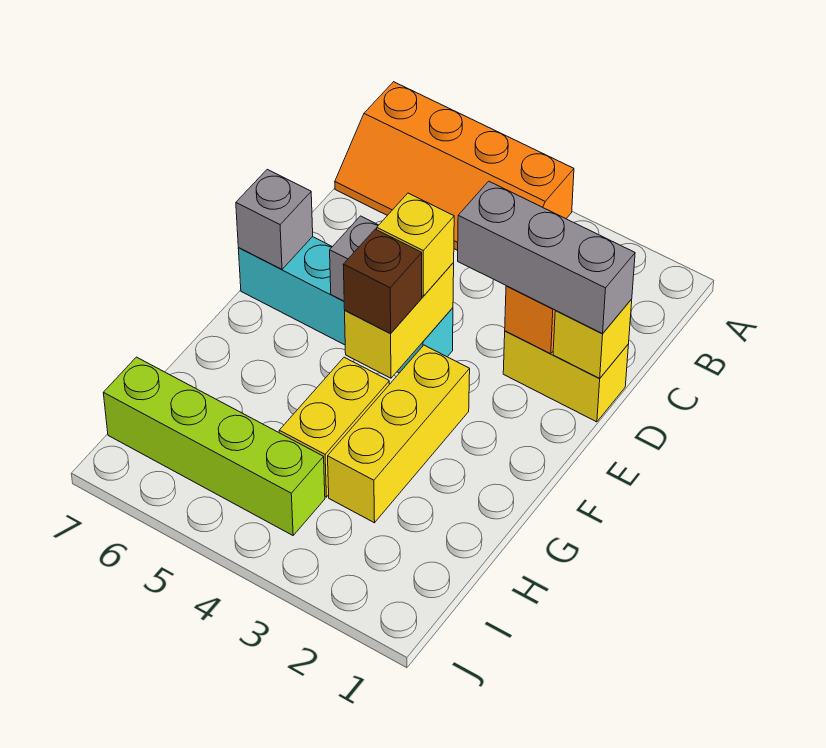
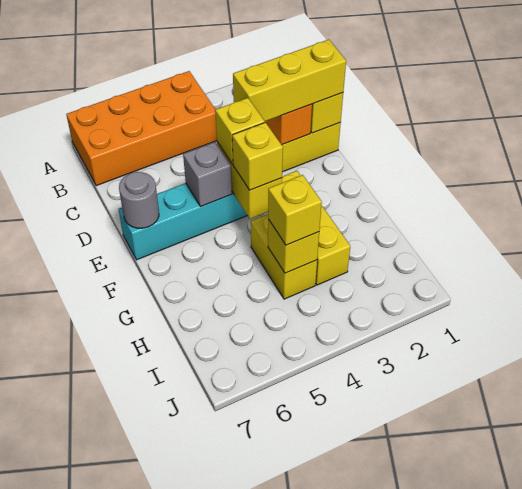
orange slope A4:B7 level 1 top A -> orange brick A4:B7 level 1
grey brick D1:D3 level 3 -> yellow brick D1:D3 level 3
grey brick E7 level 2 -> grey round brick E7 level 2
brown brick F4 level 3 -> yellow brick F4 level 3
none -> yellow brick H4 level 2
none -> yellow brick H4 level 3
lime brick I4:I7 level 1 -> none

